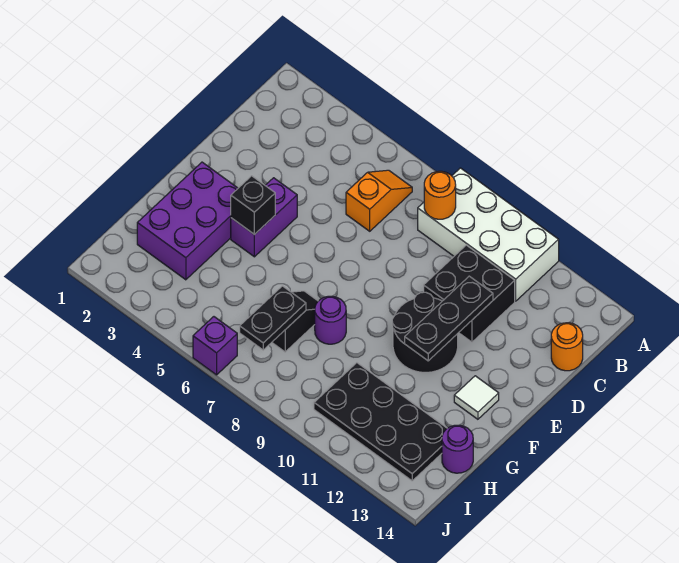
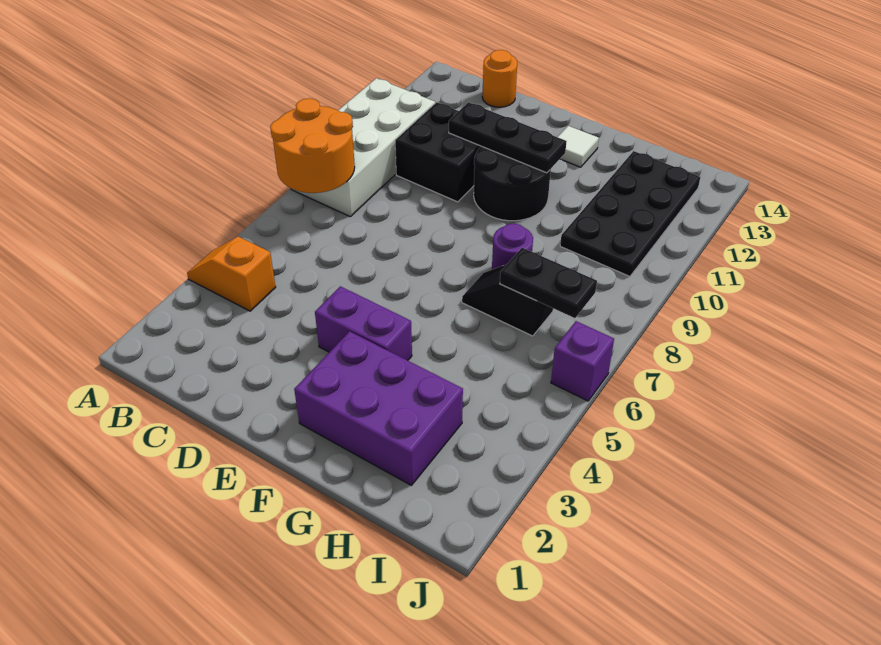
orange slope B6:C6 level 1 top C -> orange slope A4:B4 level 1 top B
orange round brick B8 level 2 -> orange round brick A7:B8 level 2
black brick F4 level 2 -> none
purple round brick H14 level 1 -> none

